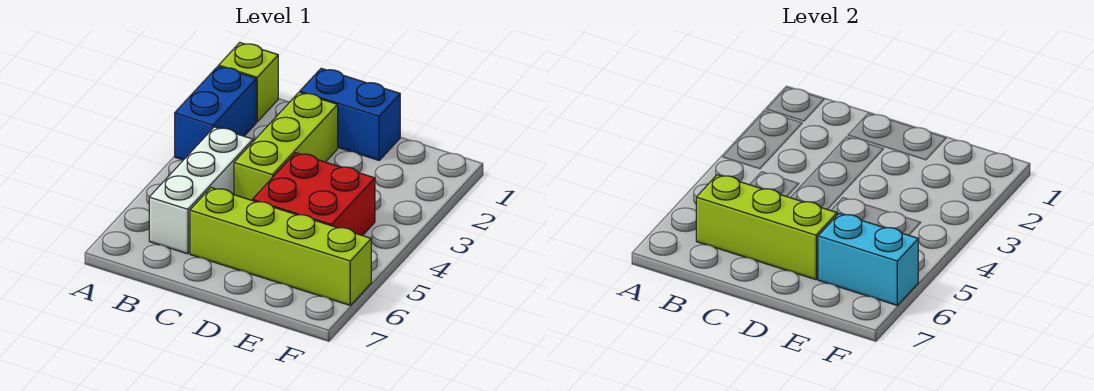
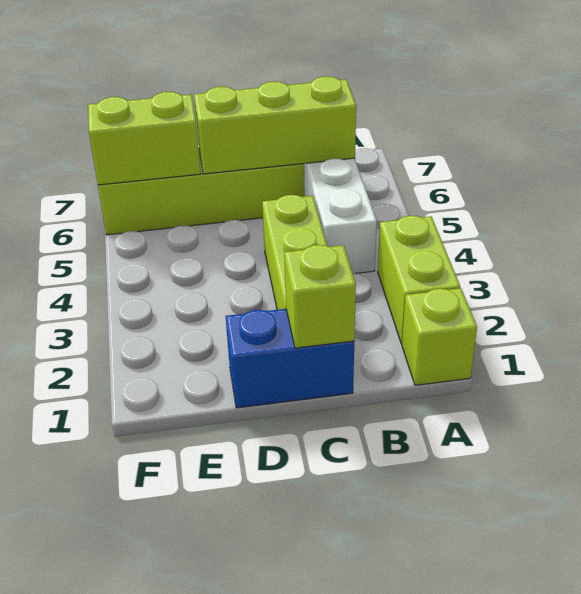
blue brick A2:A3 level 1 -> lime brick A2:A3 level 1
none -> lime brick C1 level 2
red brick D4:E5 level 1 -> none
cyan brick E6:F6 level 2 -> lime brick E6:F6 level 2

